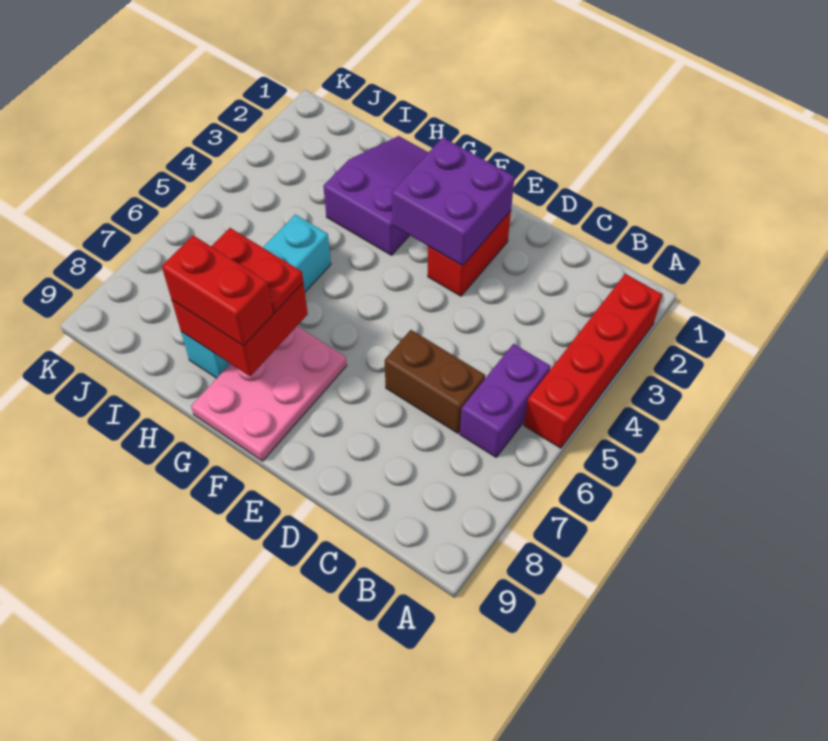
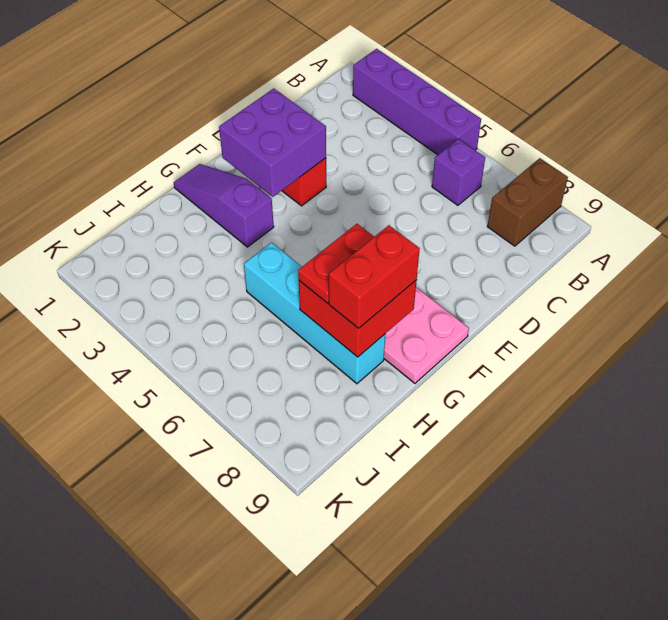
red brick A2:A5 level 1 -> purple brick A2:A5 level 1
purple brick B5:B6 level 1 -> purple brick B6 level 1
brown brick C6:D6 level 1 -> brown brick A8:B8 level 1
purple slope G1:H3 level 1 top 3 -> purple slope G1:G3 level 1 top 3

